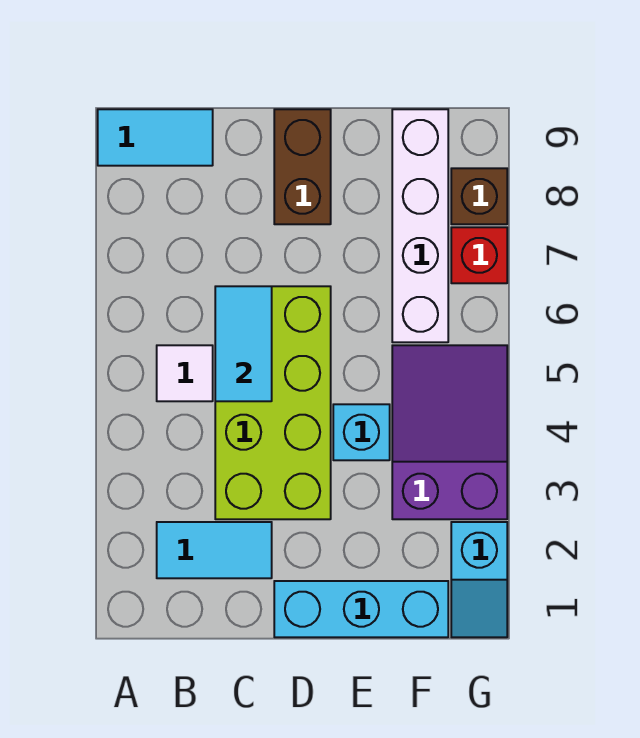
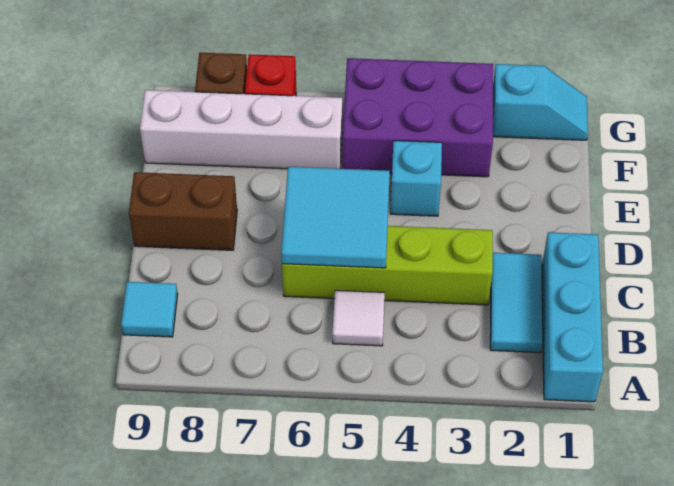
cyan tile A9:B9 level 1 -> cyan tile B9 level 1
lime brick C3:D6 level 1 -> lime brick C3:C6 level 1
cyan tile C5:C6 level 2 -> cyan tile C5:D6 level 2
cyan brick D1:F1 level 1 -> cyan brick A1:C1 level 1
purple slope F3:G5 level 1 top 3 -> purple brick F3:G5 level 1

